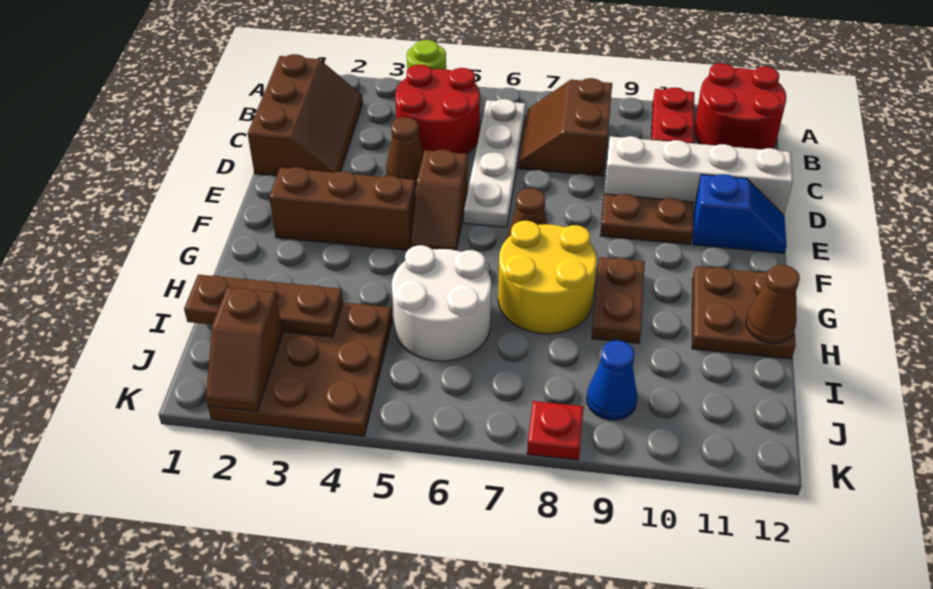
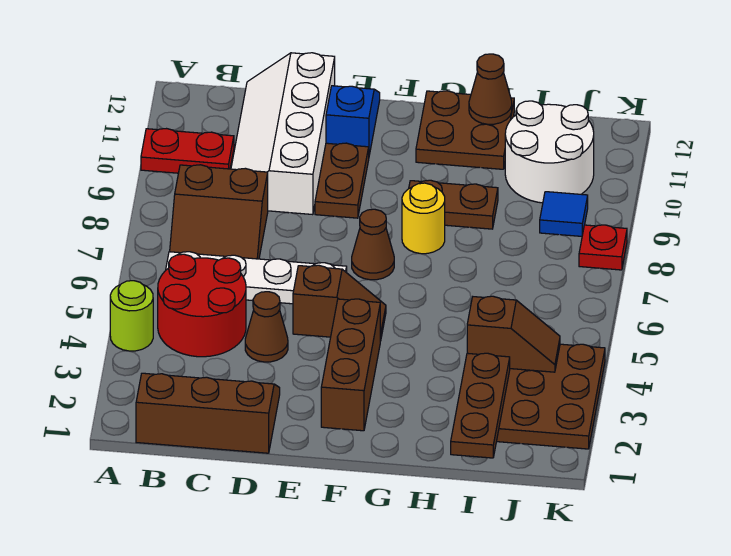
red round brick A11:B12 level 1 -> none
yellow round brick G7:H8 level 1 -> yellow round brick G8 level 1
white round brick H5:I6 level 1 -> white round brick I10:J11 level 1
brown slope J2:K2 level 2 top J -> brown slope I4:J4 level 2 top I
blue cone J9 level 1 -> blue tile J9 level 1

